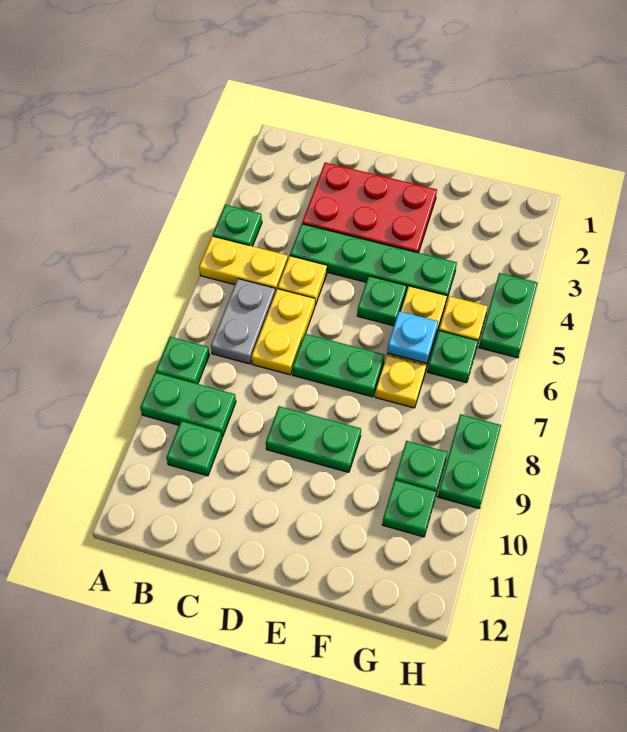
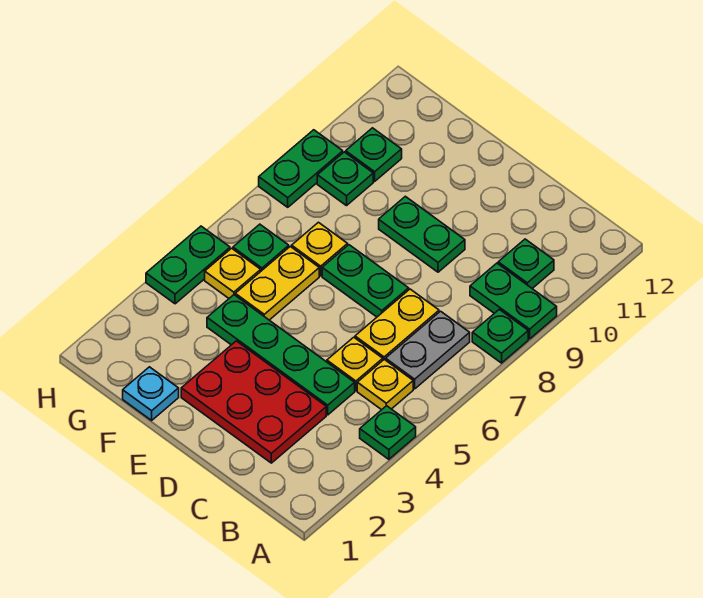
yellow plate A5:B5 level 1 -> yellow plate B5 level 1
green plate E5 level 1 -> none
cyan plate F6 level 2 -> cyan plate F1 level 1

